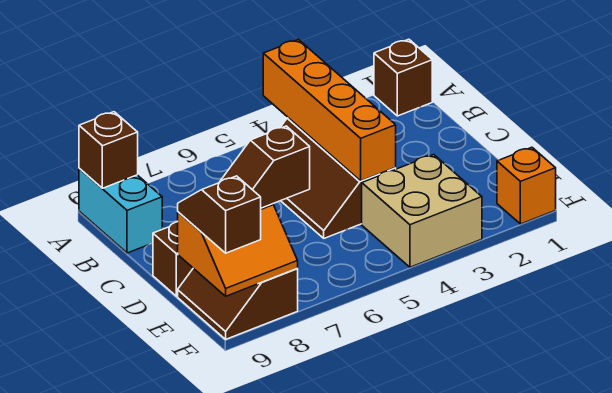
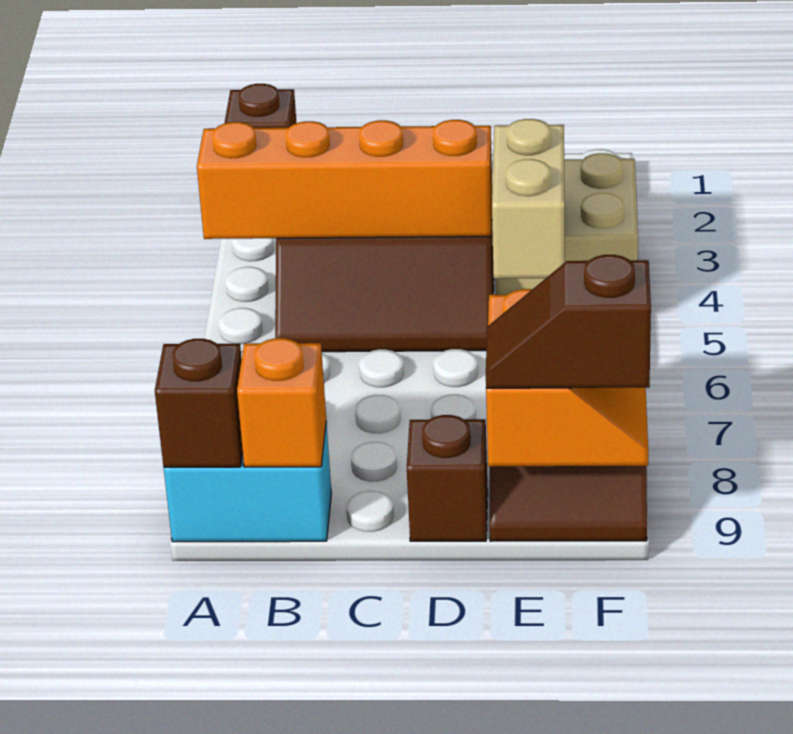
none -> tan brick E4:E5 level 2
brown slope E7:E8 level 3 top 7 -> none
orange brick F1 level 1 -> orange brick B9 level 2

